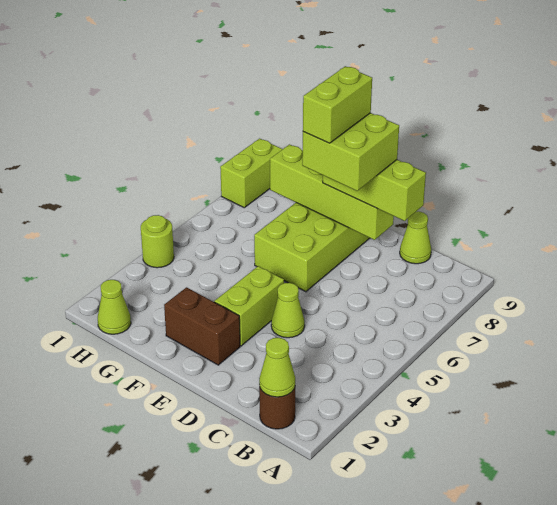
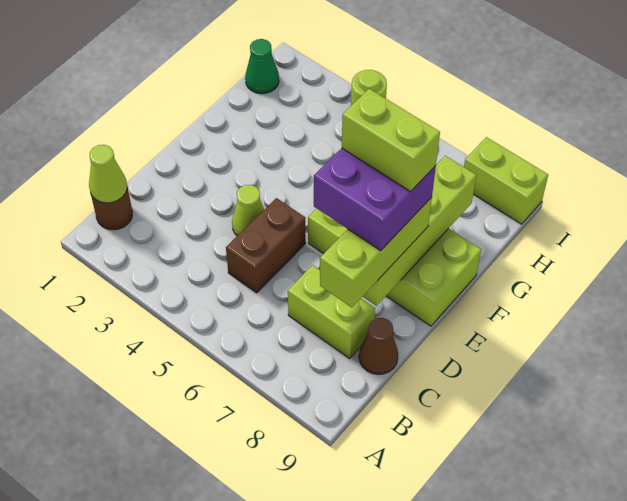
lime cone C9 level 1 -> brown cone C9 level 1
lime brick D7:E8 level 4 -> purple brick D7:E8 level 4
brown brick E2:F2 level 1 -> brown brick C5:D5 level 1
lime brick E3:E4 level 1 -> lime brick C7:C8 level 1
lime cone H1 level 1 -> green cone H1 level 1

